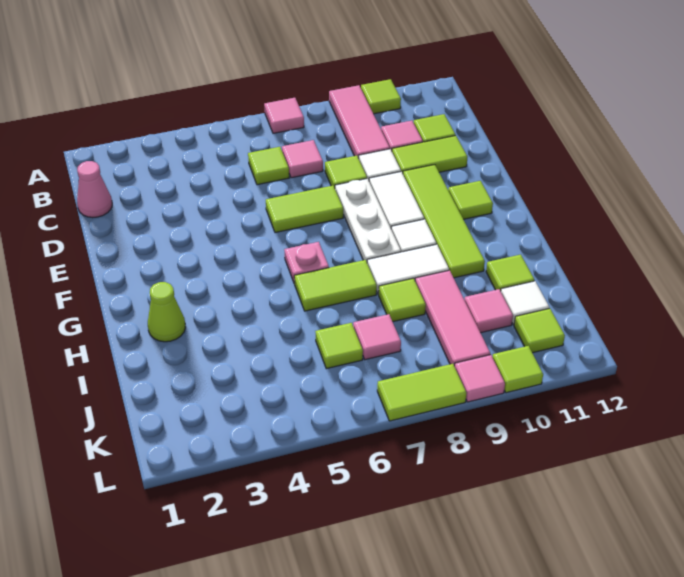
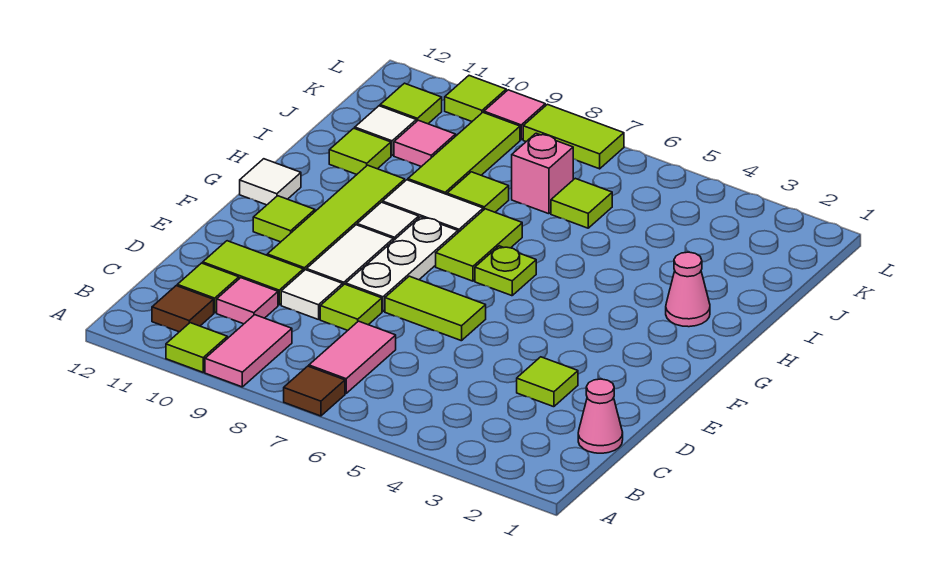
pink tile A7 level 1 -> brown tile A7 level 1
pink tile A9:C9 level 1 -> pink tile A9:B9 level 1
none -> brown tile B11 level 1
lime tile C6 level 1 -> lime tile D3 level 1
pink tile C7 level 1 -> pink tile B7:C7 level 1
pink plate G6 level 1 -> lime plate G6 level 1
none -> white tile G12 level 1
lime cone H2 level 1 -> pink cone H2 level 1
lime tile H6:H7 level 1 -> lime tile G7:H7 level 1
pink tile I9:K9 level 1 -> lime tile I9:K9 level 1
pink tile J7 level 1 -> pink brick J7 level 1

